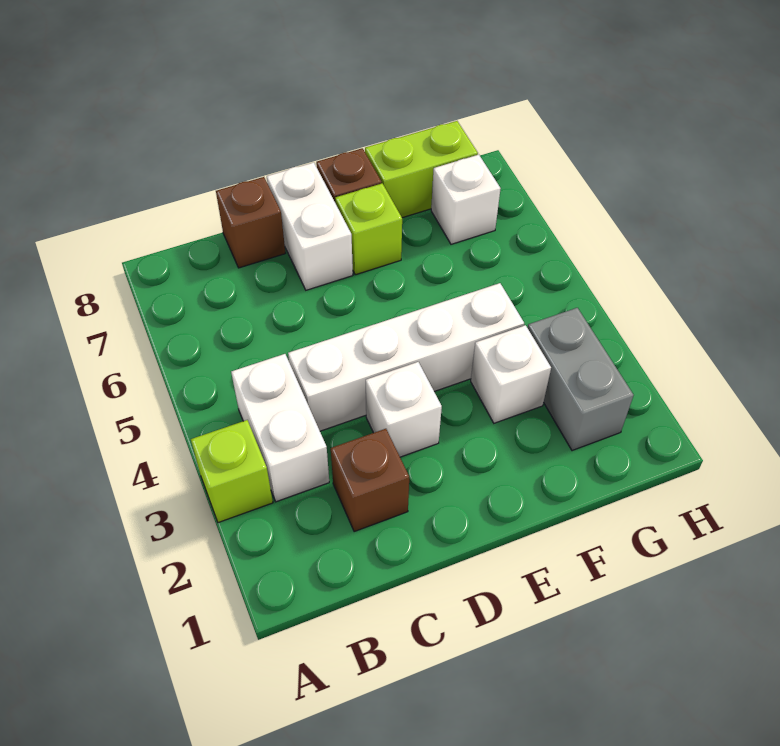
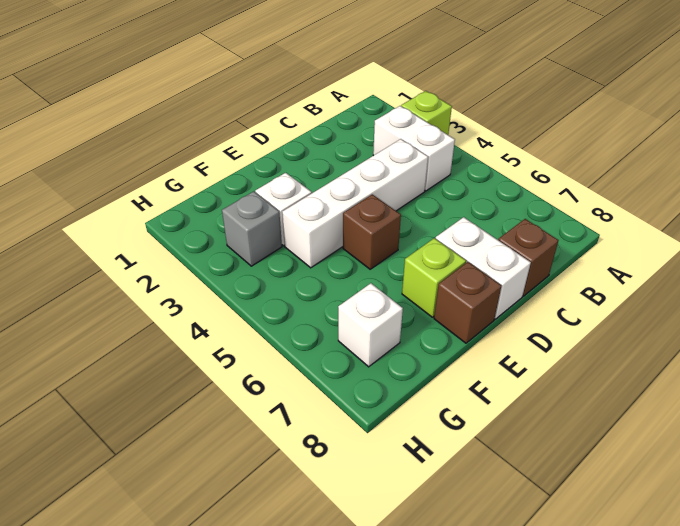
brown brick C2 level 1 -> brown brick E5 level 1
white brick D3 level 1 -> none
lime brick F8:G8 level 1 -> none
grey brick G2:G3 level 1 -> grey brick G3 level 1

